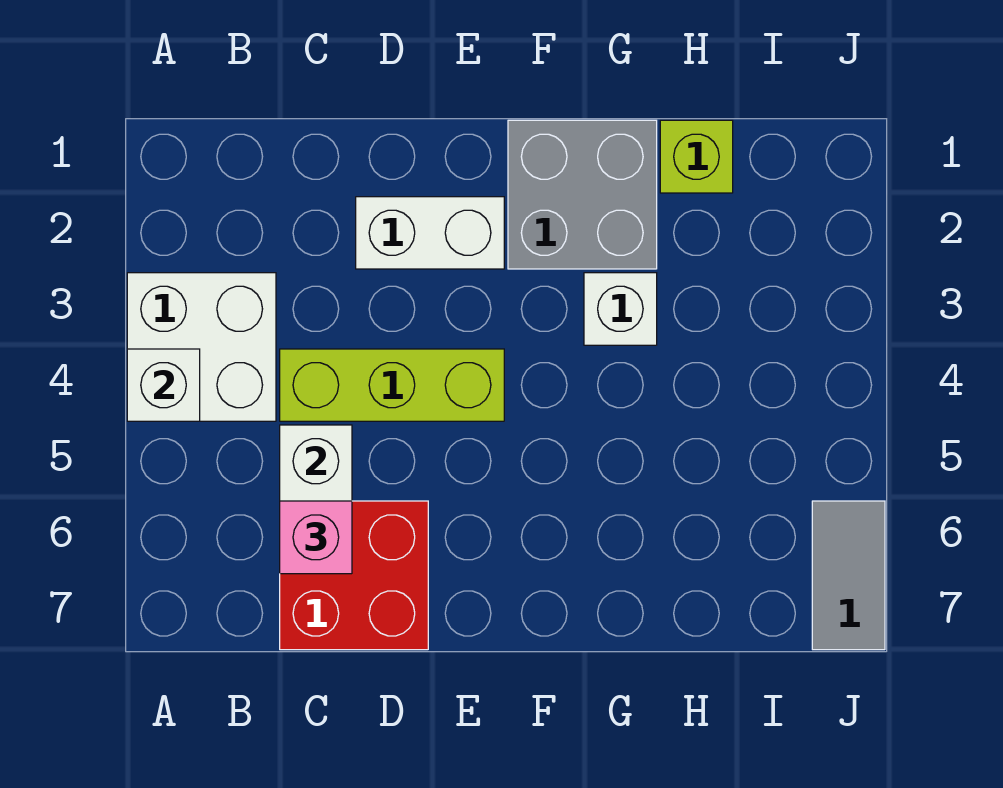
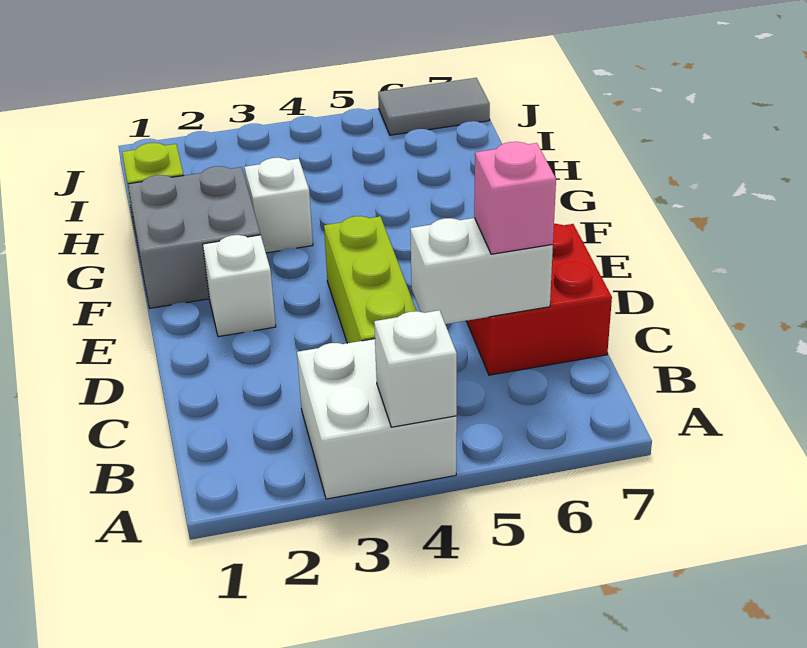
white brick D2:E2 level 1 -> white brick E2 level 1

